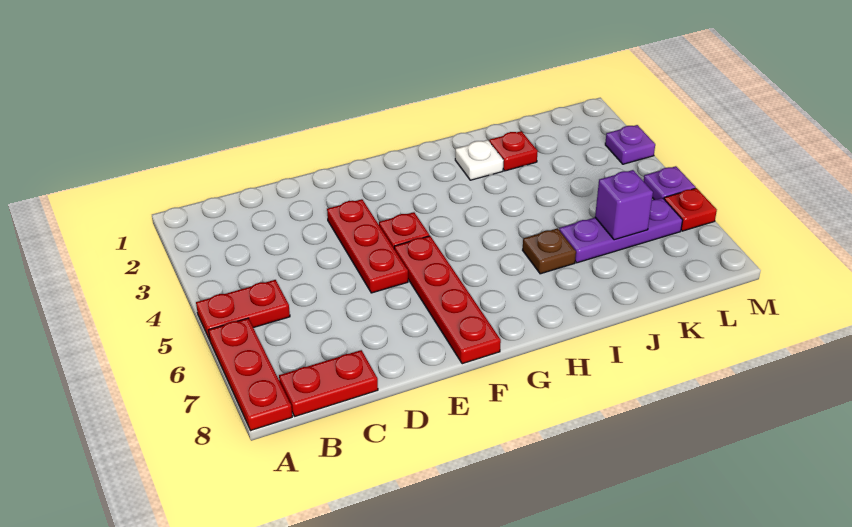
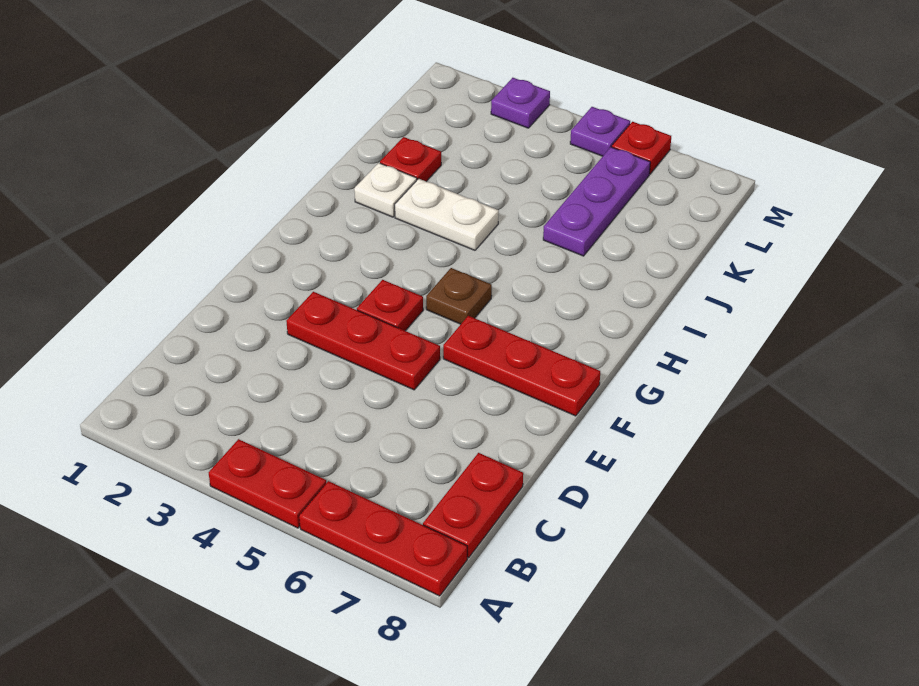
red plate A5:B5 level 1 -> red plate A4:A5 level 1
red plate F5:F8 level 1 -> red plate F6:F8 level 1
none -> white plate I3:I4 level 1
brown plate I6 level 1 -> brown plate G5 level 1
purple brick K6 level 2 -> none

